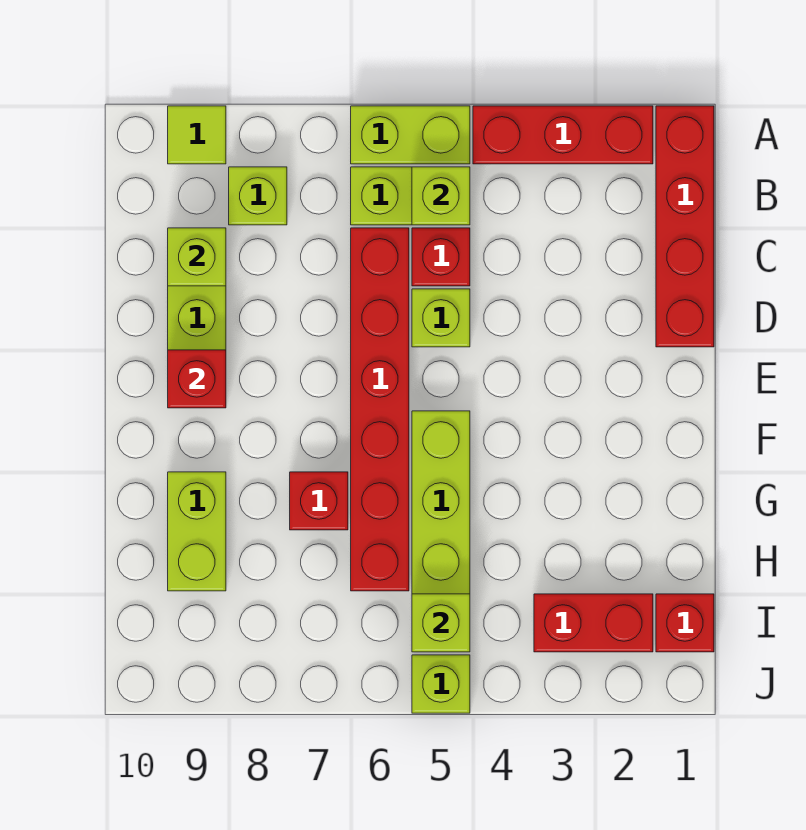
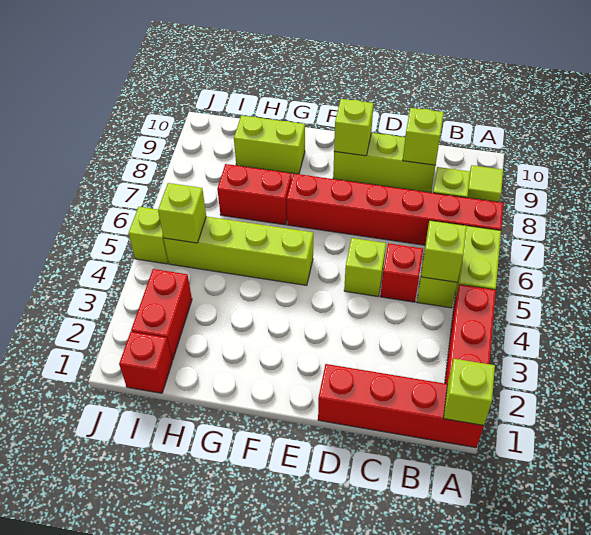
none -> lime brick A1 level 2
red brick C6:H6 level 1 -> red brick A7:F7 level 1
red brick E9 level 2 -> lime brick E9 level 2
red brick G7 level 1 -> red brick G7:H7 level 1

